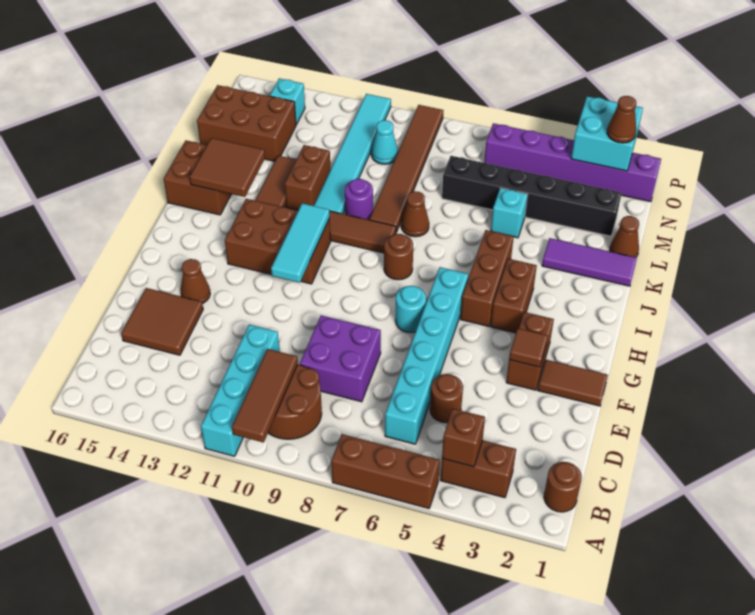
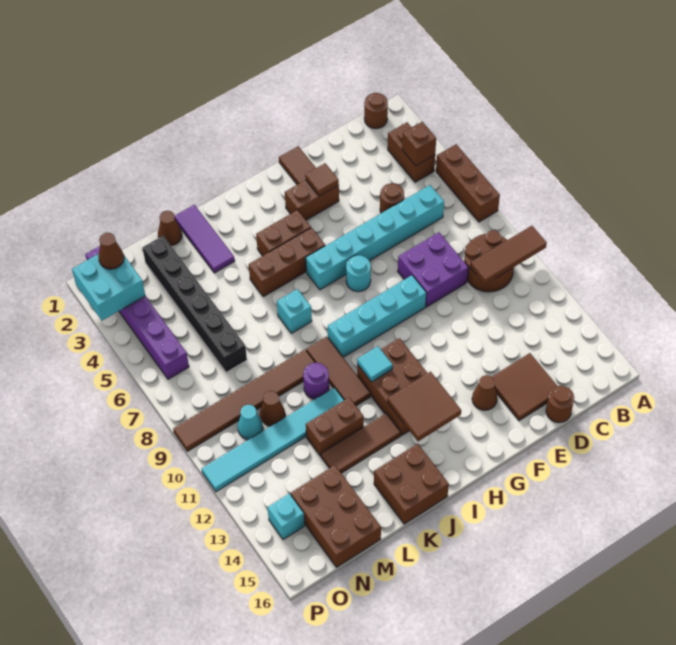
cyan brick A11:D11 level 1 -> cyan brick F9:I9 level 1
cyan tile G11:I11 level 2 -> cyan tile I11 level 2
brown round brick I8 level 1 -> brown round brick D16 level 1
brown tile J14:K15 level 2 -> brown tile H13:I14 level 2
brown cone K8 level 1 -> brown cone M10 level 1
cyan brick L5 level 1 -> cyan brick J7 level 1

